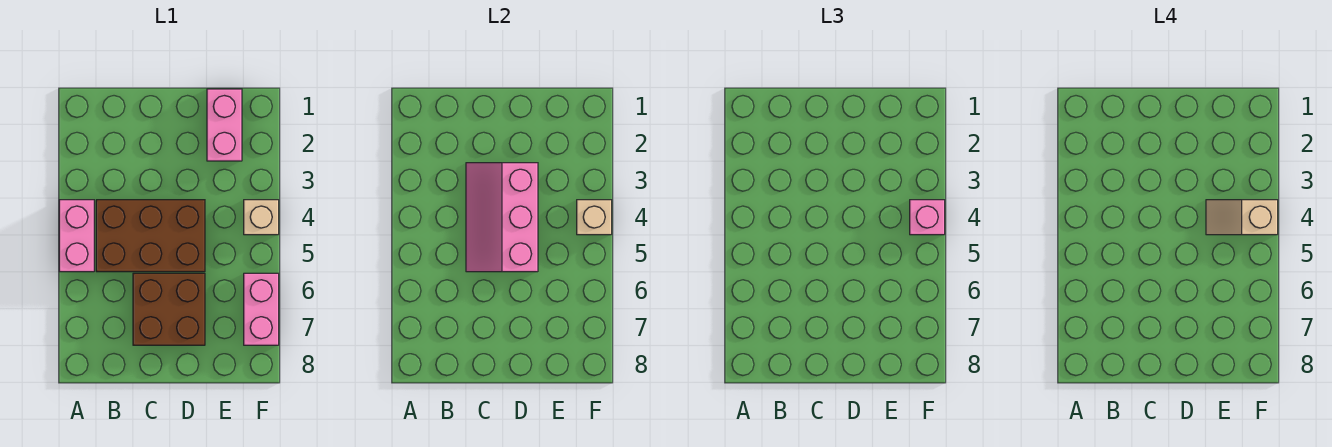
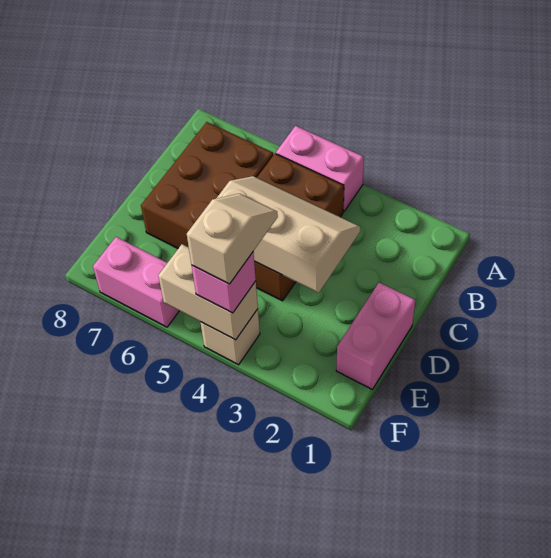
pink slope C3:D5 level 2 top D -> tan slope C3:D5 level 2 top D
brown brick C6:D7 level 1 -> brown brick B6:D7 level 1
pink brick E1:E2 level 1 -> pink brick D1:E1 level 1
tan brick F4 level 2 -> tan brick F4:F5 level 2

